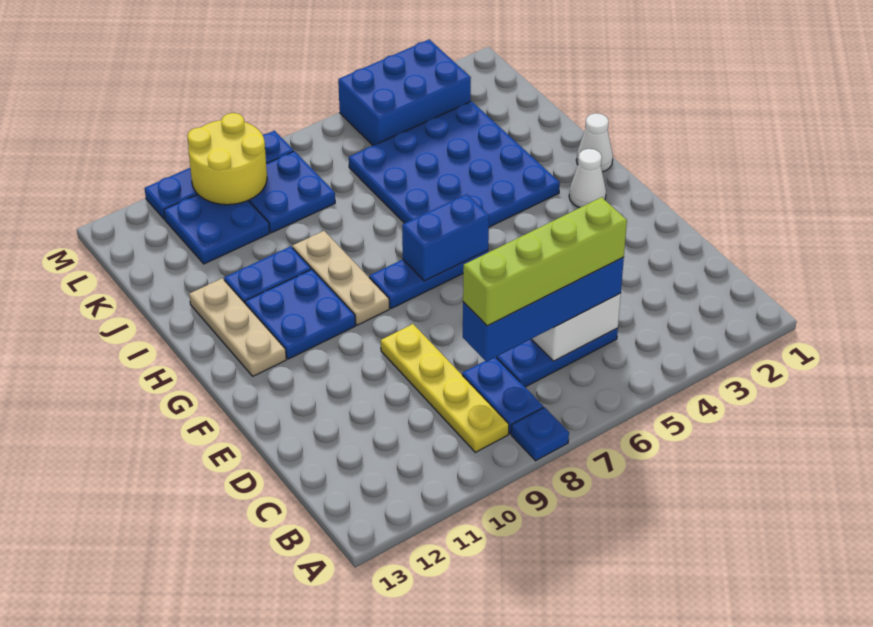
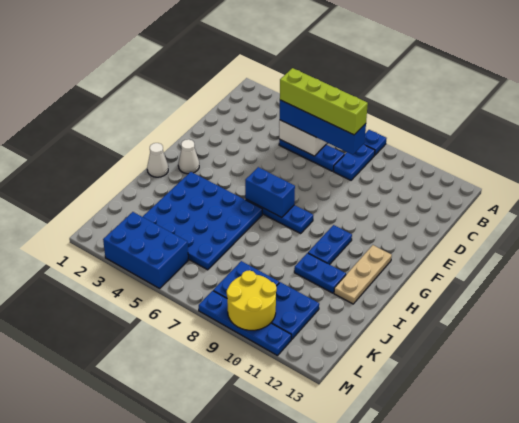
yellow plate B9:E9 level 1 -> none
tan plate G9:I9 level 1 -> none
blue plate G10:H11 level 1 -> blue plate G10:H10 level 1

